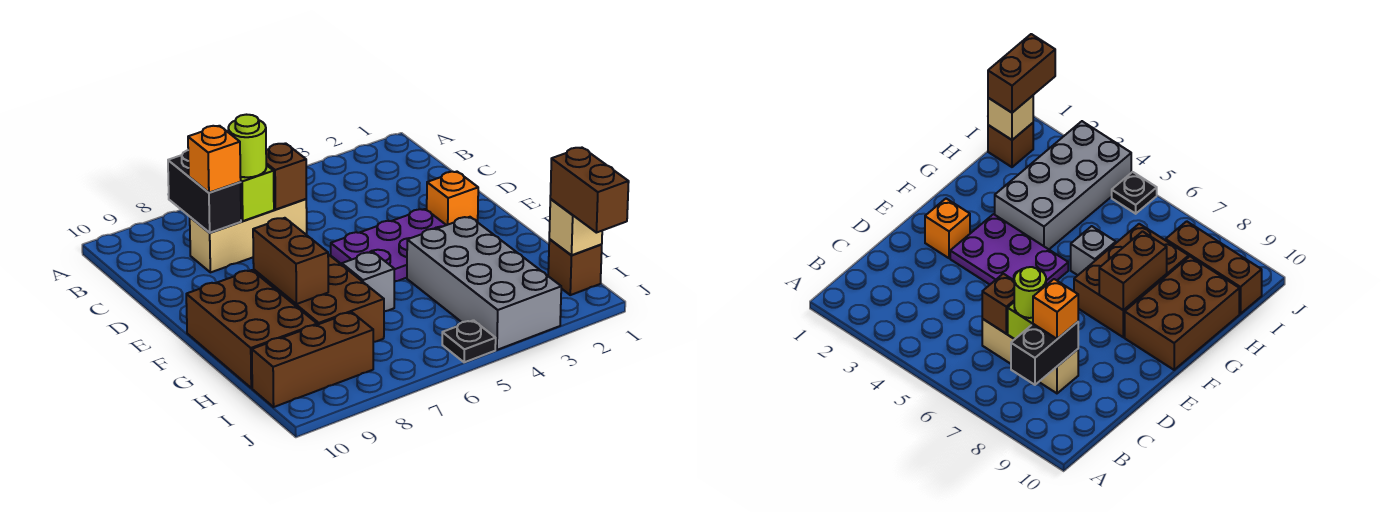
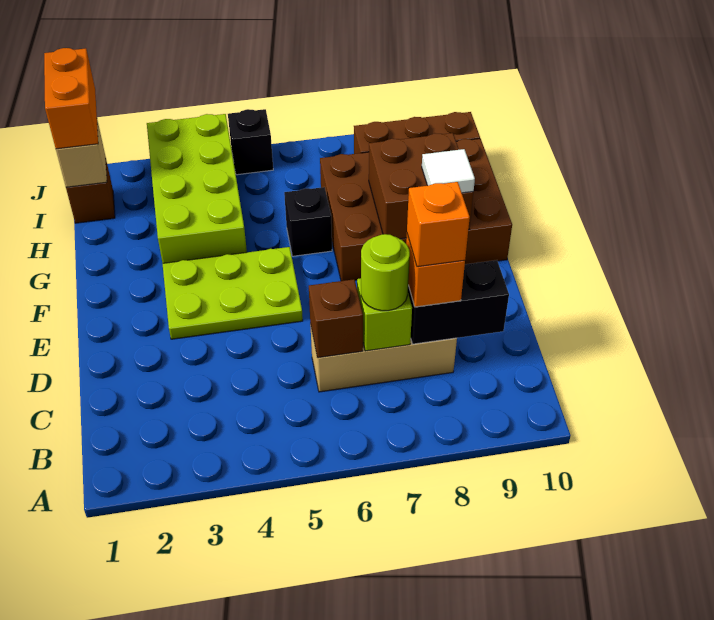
black brick B8:C8 level 2 -> black brick C8:C9 level 2
orange brick E2 level 1 -> orange brick C8 level 4
purple plate E3:F5 level 1 -> lime plate E3:F5 level 1
brown brick F8:G8 level 2 -> brown brick F8:G9 level 2
none -> white tile F9 level 3
grey brick G3:J4 level 1 -> lime brick G3:J4 level 1
grey brick G6 level 1 -> black brick G6 level 1
brown brick I1:J1 level 3 -> orange brick I1:J1 level 3
black plate J5 level 1 -> black brick J5 level 1

